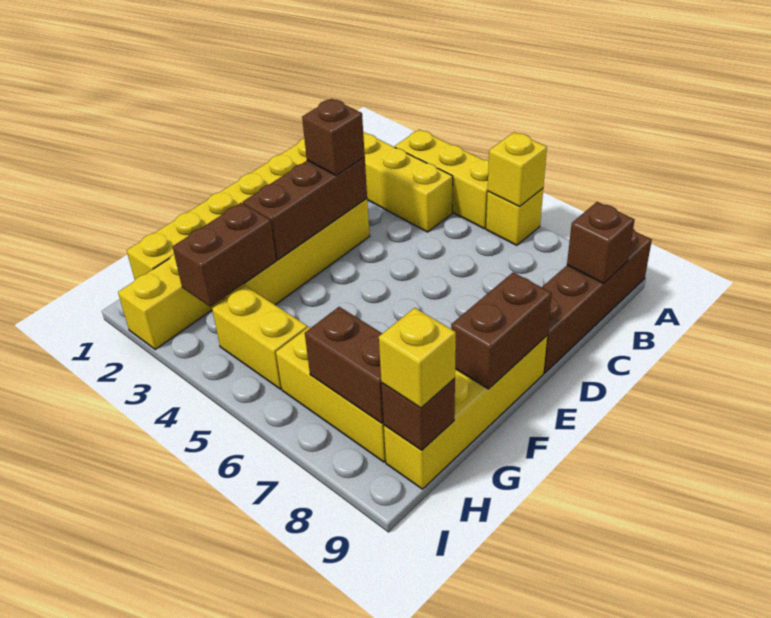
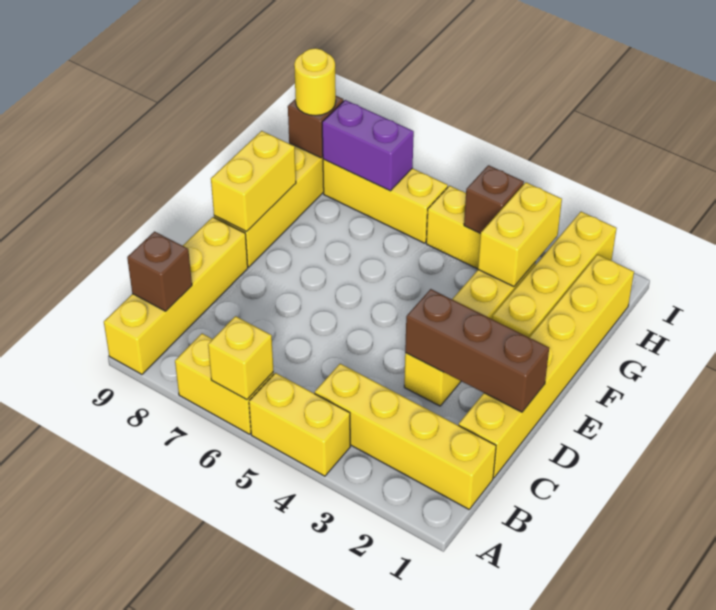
yellow brick A3:A5 level 1 -> yellow brick A4:A5 level 1
yellow brick A6 level 1 -> yellow brick A6:A7 level 1
brown brick A9:D9 level 1 -> yellow brick A9:D9 level 1
brown brick D3:F3 level 2 -> brown brick D1:D3 level 2
brown brick D3 level 3 -> brown brick H4 level 2
brown brick E9:F9 level 2 -> yellow brick E9:F9 level 2
brown brick G3:H3 level 2 -> yellow brick G3:H3 level 2
brown brick H7:H8 level 2 -> purple brick H7:H8 level 2
yellow brick H9 level 3 -> yellow round brick H9 level 3

